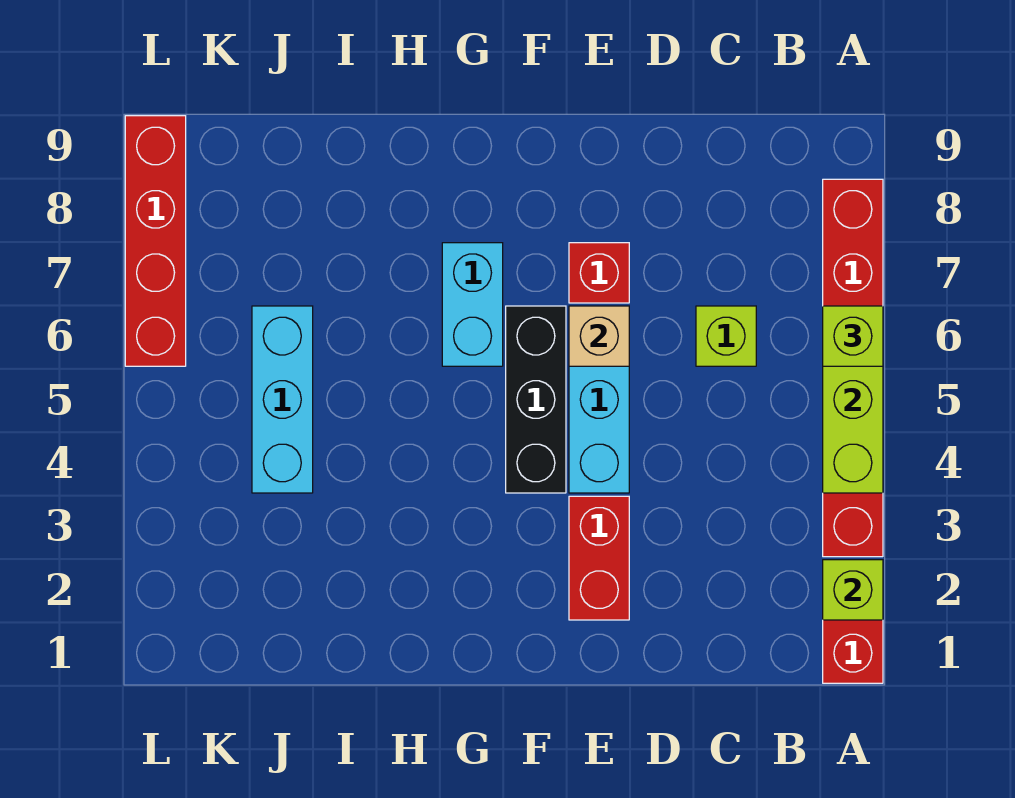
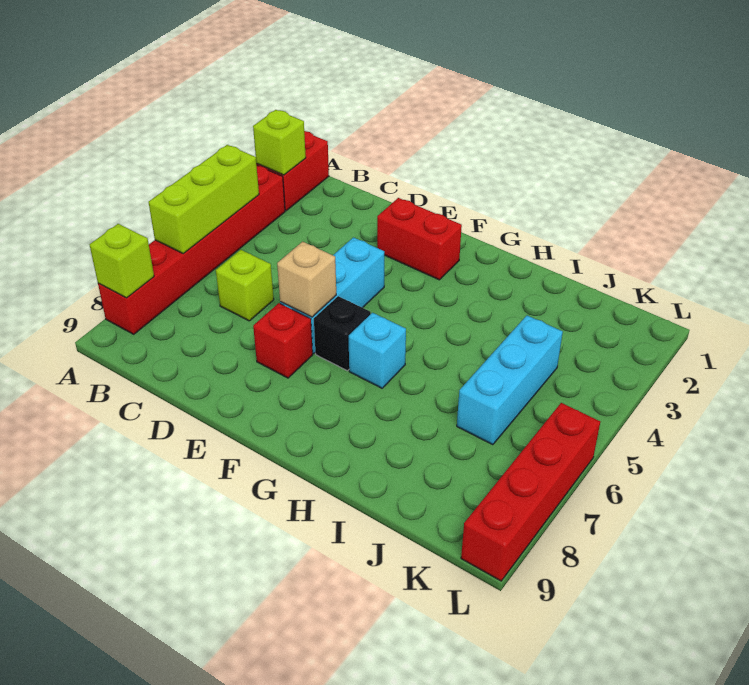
lime brick A6 level 3 -> lime brick A8 level 2
red brick E2:E3 level 1 -> red brick E2:F2 level 1
black brick F4:F6 level 1 -> black brick F6 level 1
cyan brick G6:G7 level 1 -> cyan brick G6 level 1

